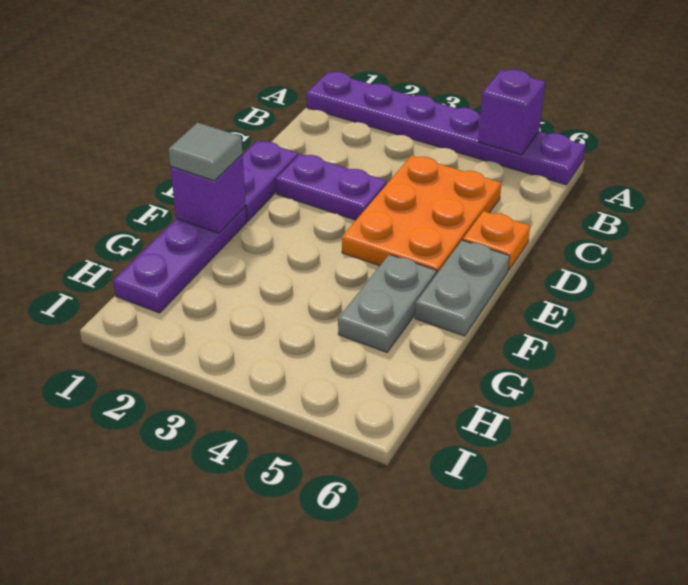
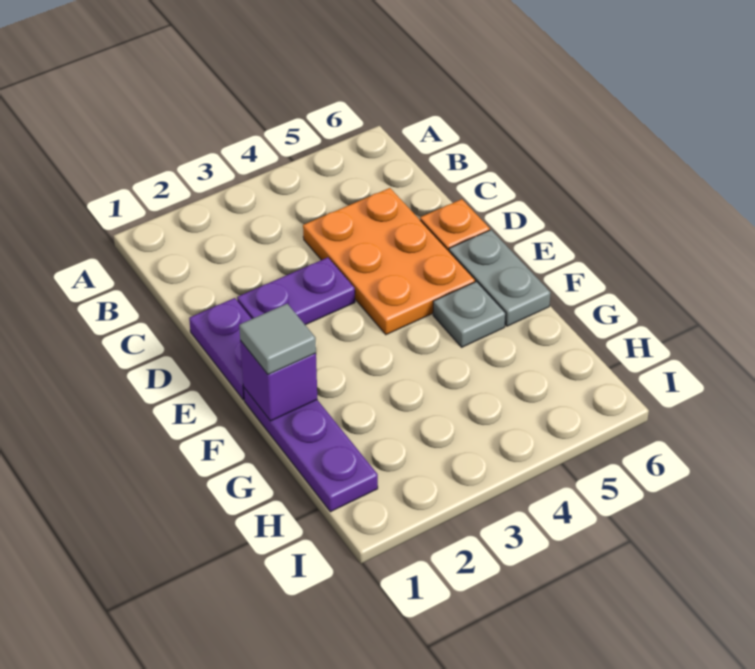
purple plate A1:A6 level 1 -> none
purple brick A5 level 2 -> none
grey plate F5:G5 level 1 -> grey plate F5 level 1

